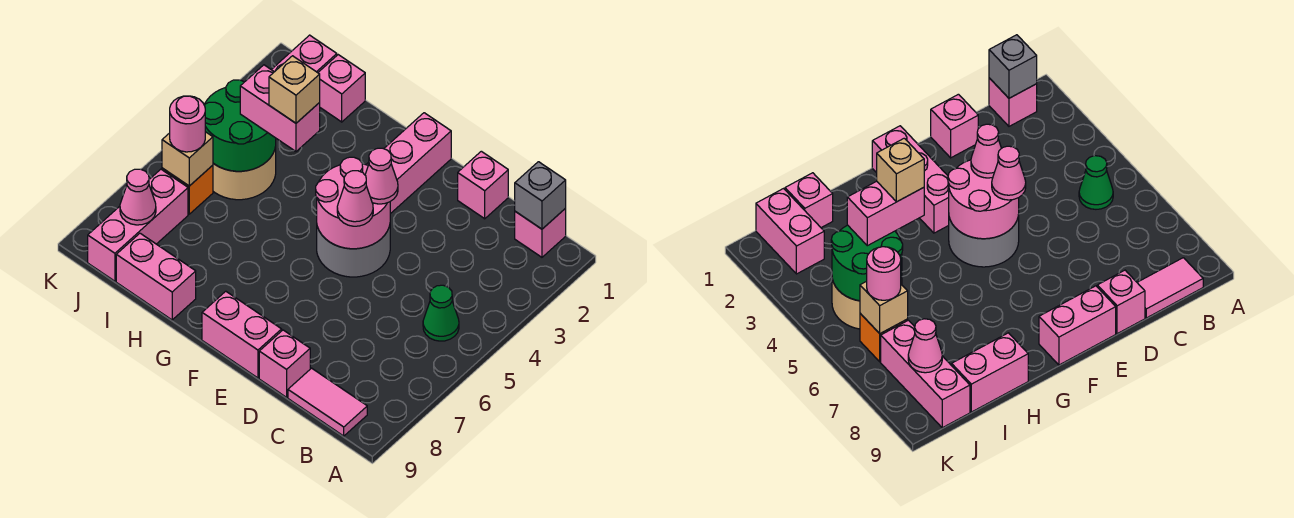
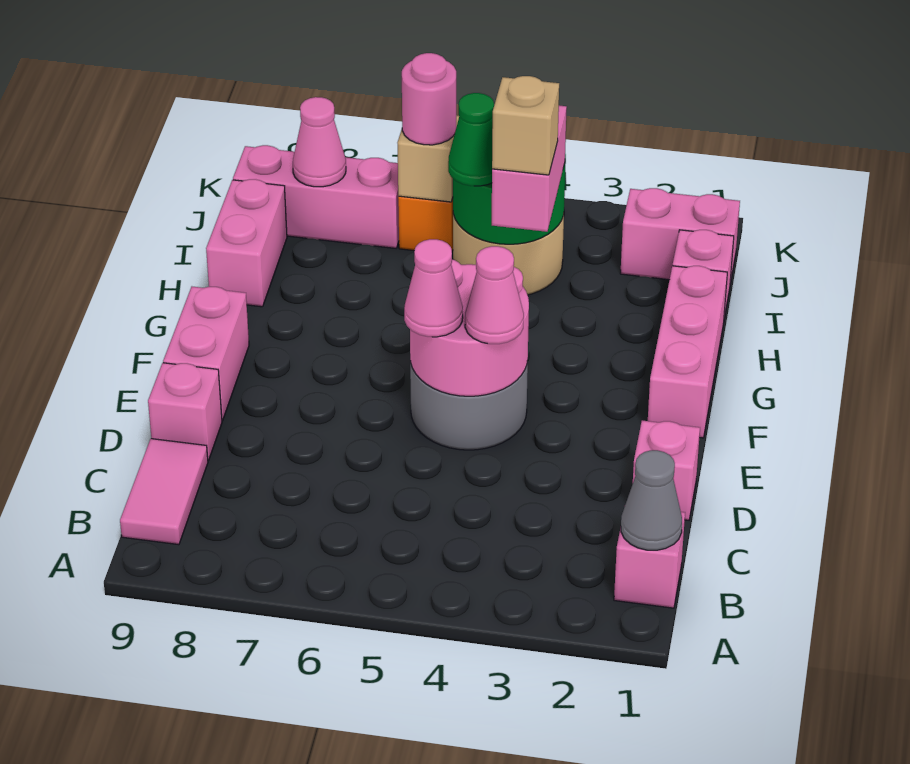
grey brick B1 level 2 -> grey cone B1 level 2
green cone B5 level 1 -> green cone I5 level 3
pink brick F1:F3 level 1 -> pink brick F1:H1 level 1

